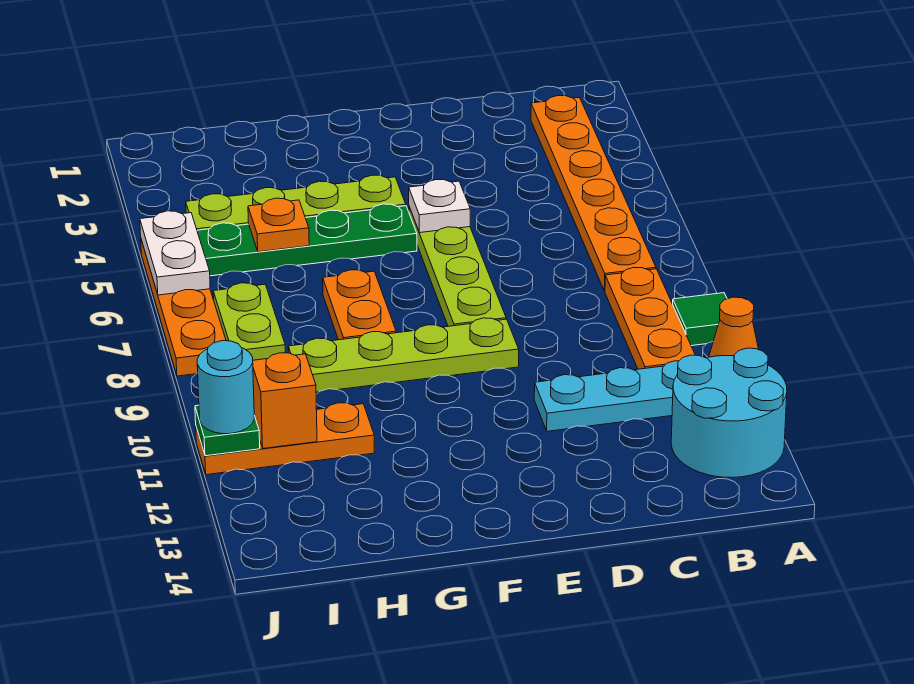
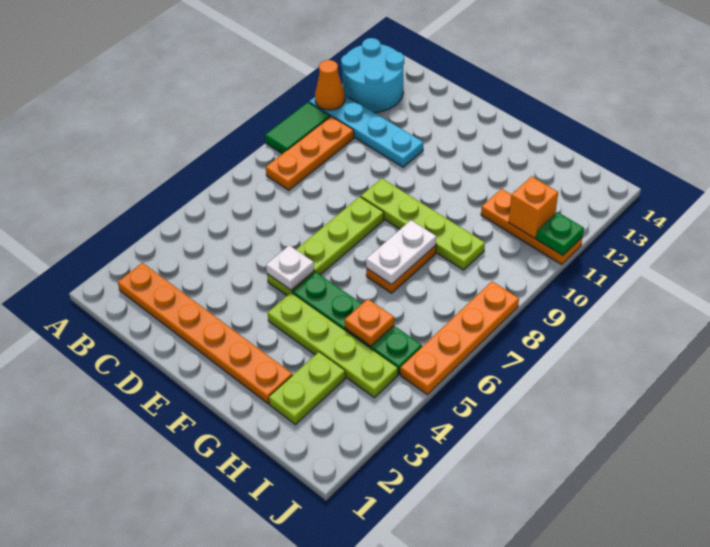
green tile A9 level 1 -> green tile A9:A10 level 1
orange plate B2:B7 level 1 -> orange plate B2:G2 level 1
lime plate I7:I8 level 1 -> lime plate H2:H3 level 1
white plate J5:J6 level 2 -> white plate G7:G8 level 2
cyan round brick J11 level 3 -> none

